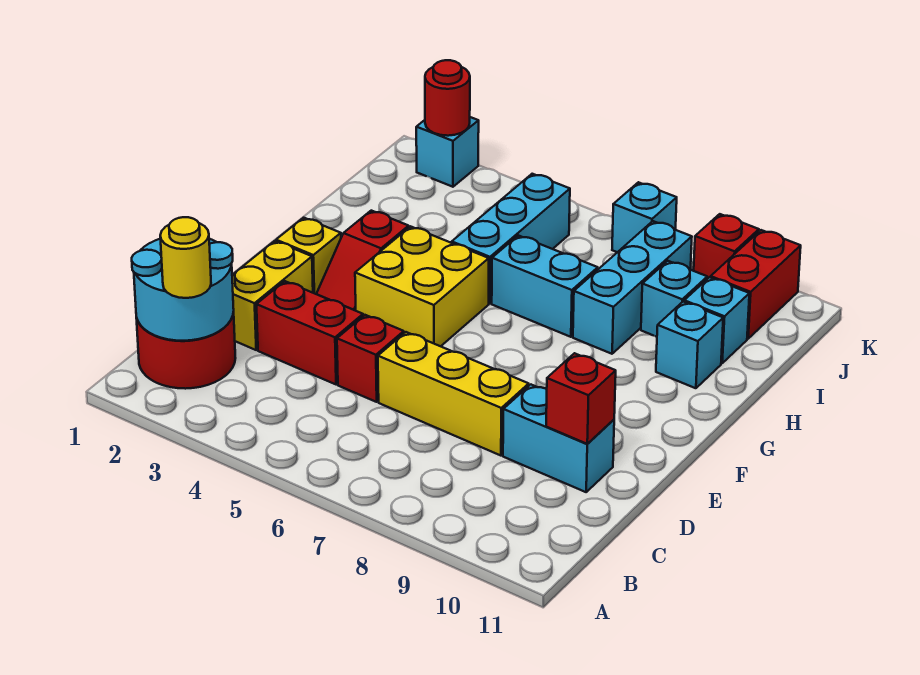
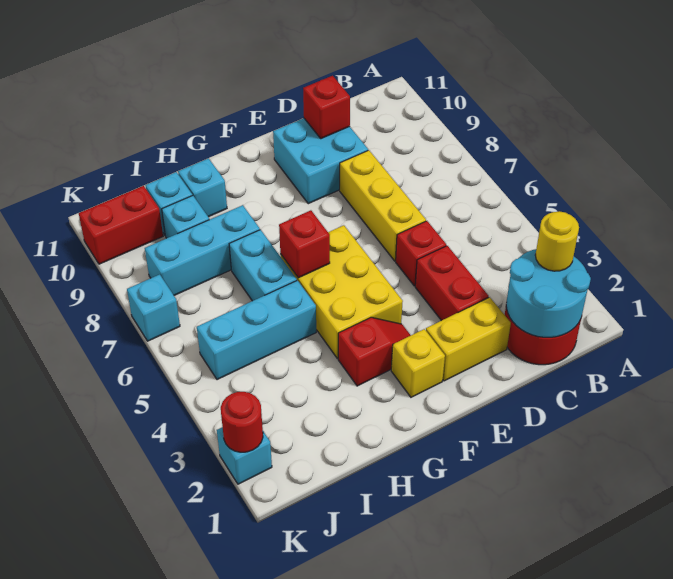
cyan brick D9:D10 level 1 -> cyan brick D9:E10 level 1
yellow brick F4:G5 level 1 -> yellow brick F4:G6 level 1
red brick K9 level 1 -> red brick G6 level 2

